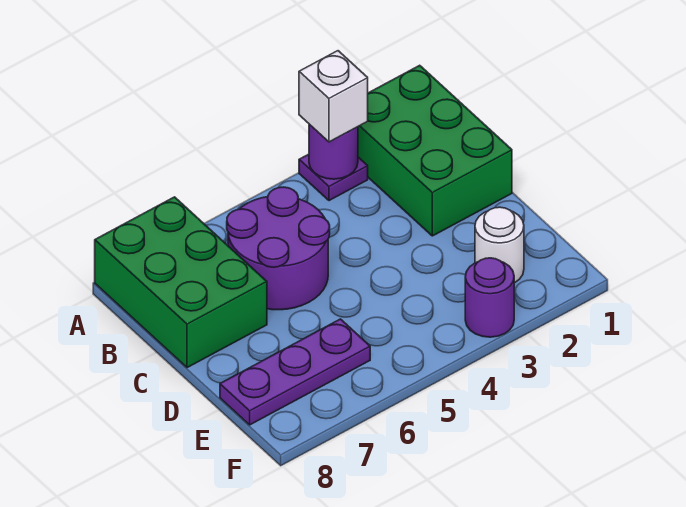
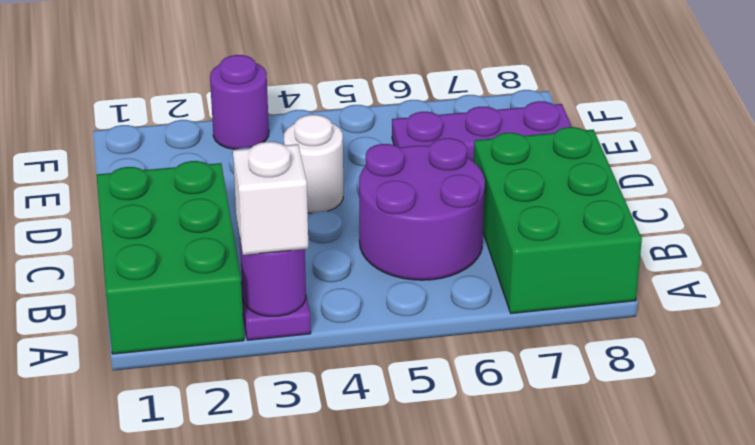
white round brick E2 level 1 -> white round brick D4 level 1

